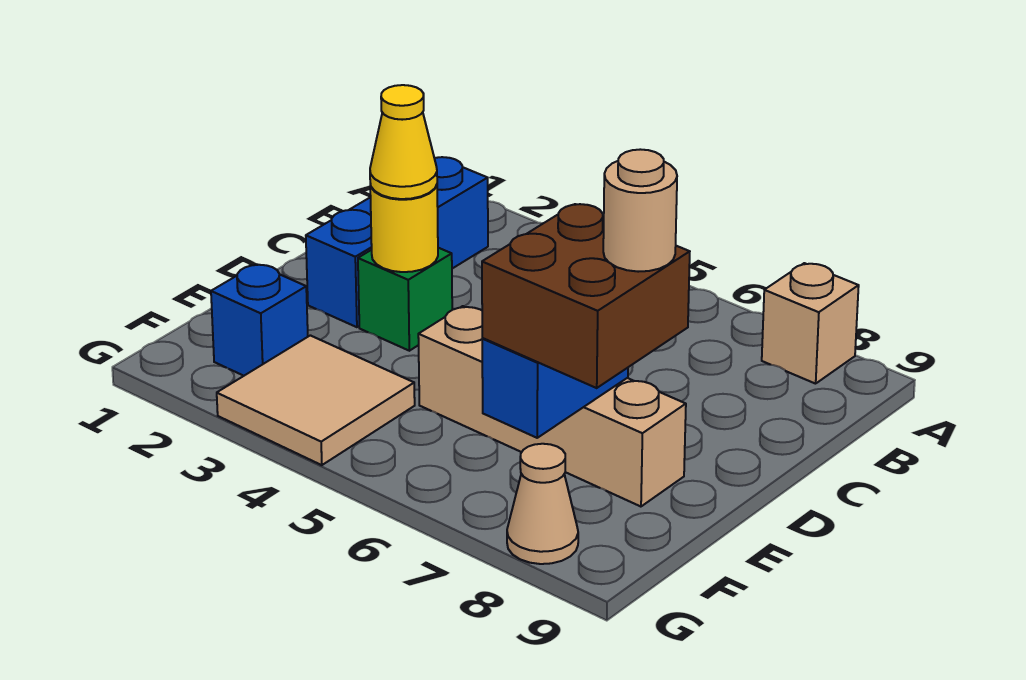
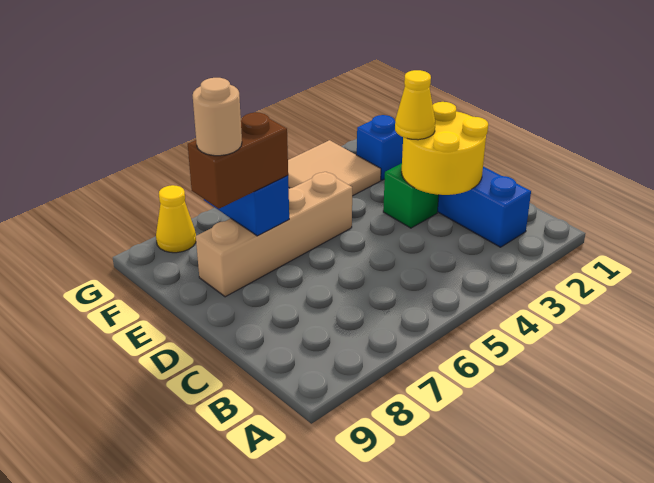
tan brick A8 level 1 -> none
yellow round brick D3 level 2 -> yellow round brick C2:D3 level 2
brown brick E7:F8 level 3 -> brown brick E7:E8 level 3
tan cone G8 level 1 -> yellow cone G8 level 1

